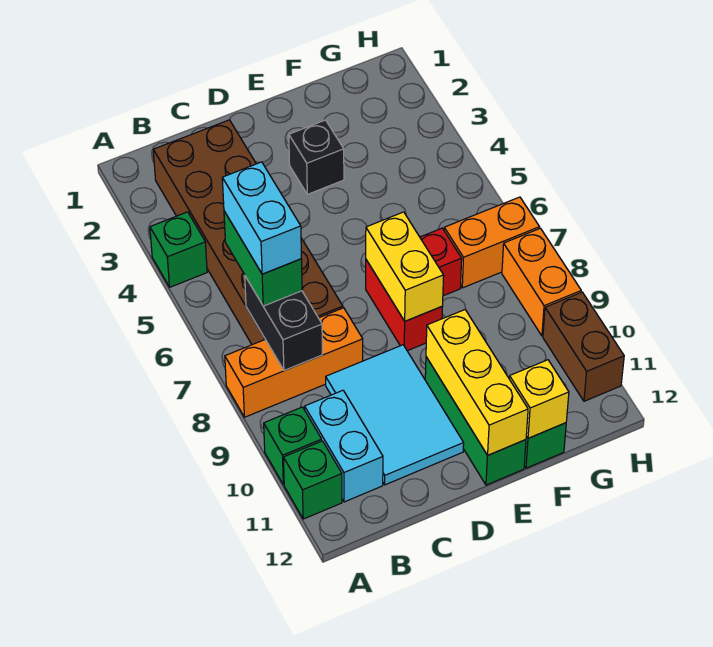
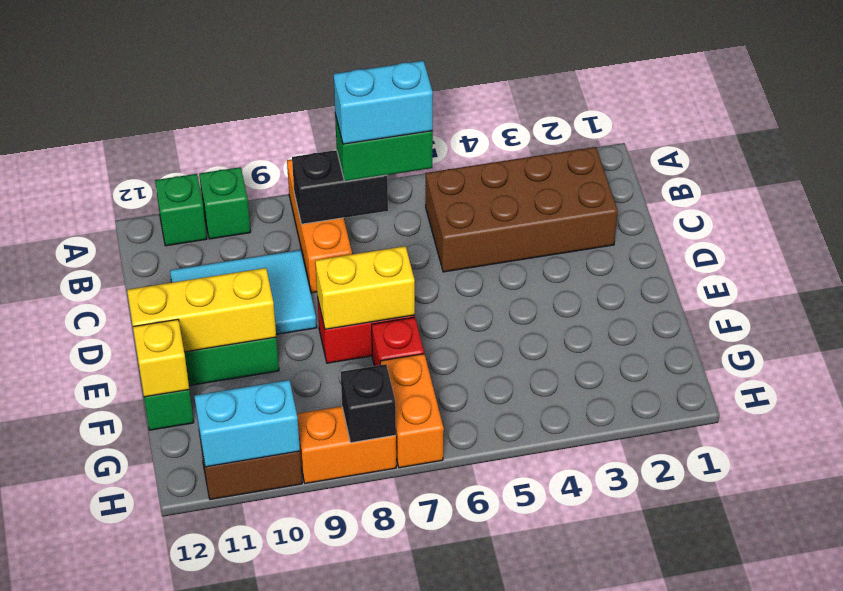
green brick A4 level 1 -> none
brown brick B2:C7 level 1 -> brown brick B2:C5 level 1
cyan brick B10:B11 level 1 -> cyan brick H10:H11 level 2
black brick E3 level 1 -> black brick H8 level 2

